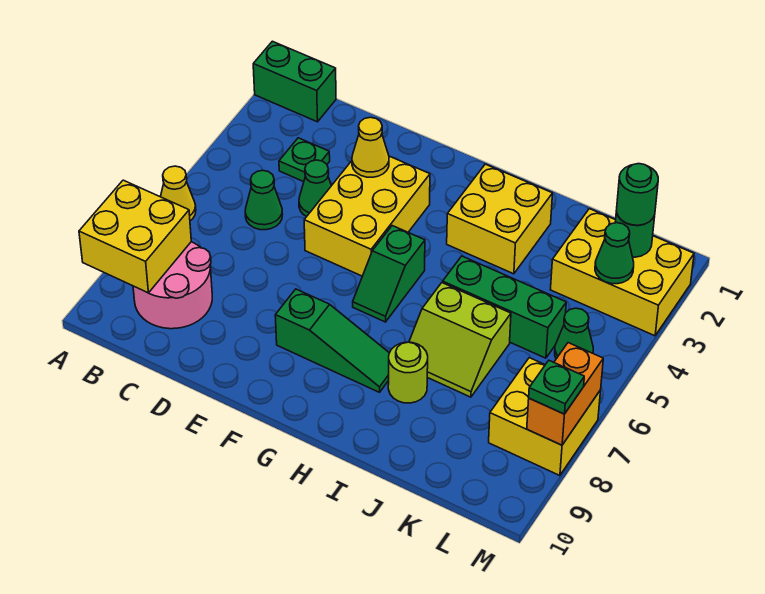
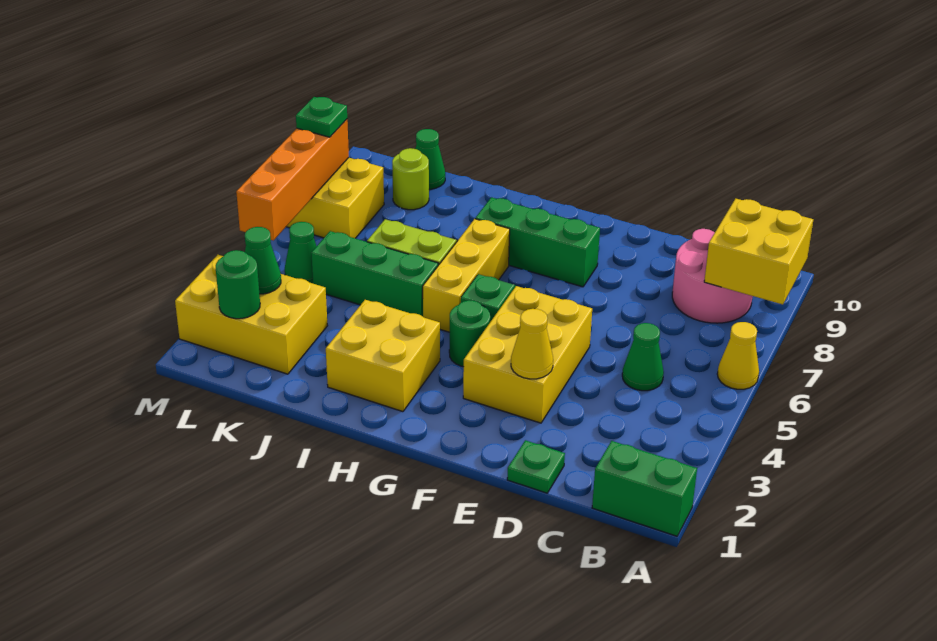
green plate C3 level 1 -> green plate D1 level 1
green cone D4 level 1 -> green cone K10 level 1
green slope F8:H8 level 1 top F -> green brick F8:H8 level 1
none -> yellow brick H5:H7 level 1
lime round brick I8 level 1 -> lime round brick K9 level 1
green round brick L2 level 3 -> green round brick G4 level 1
orange brick M7:M8 level 2 -> orange brick M5:M8 level 2

